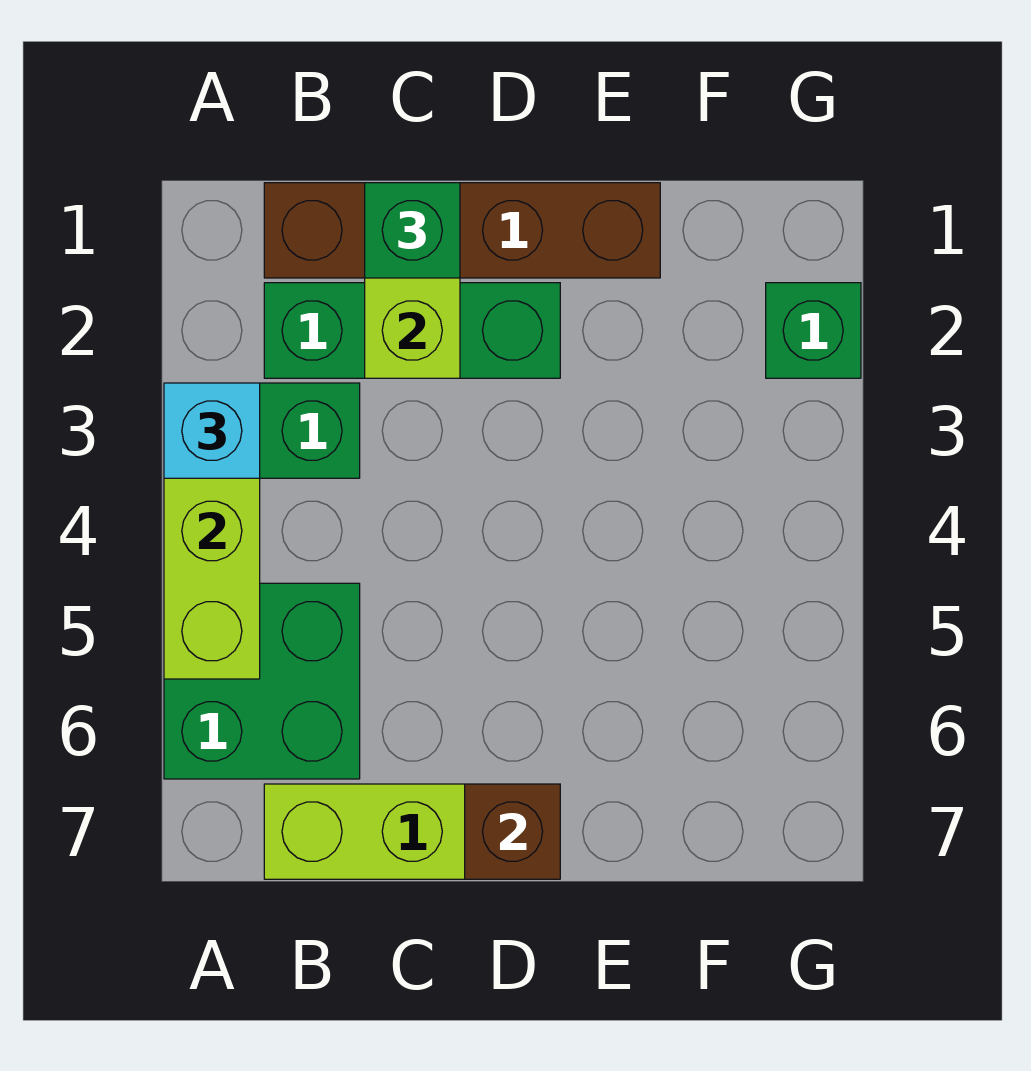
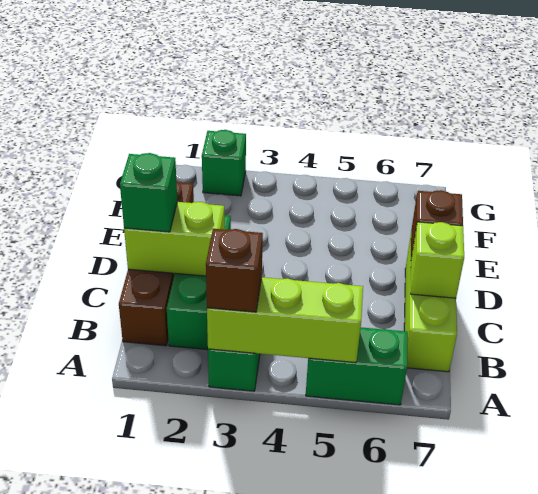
cyan brick A3 level 3 -> brown brick A3 level 3
green brick A5:B6 level 1 -> green brick A5:A6 level 1
none -> lime brick C7 level 2

